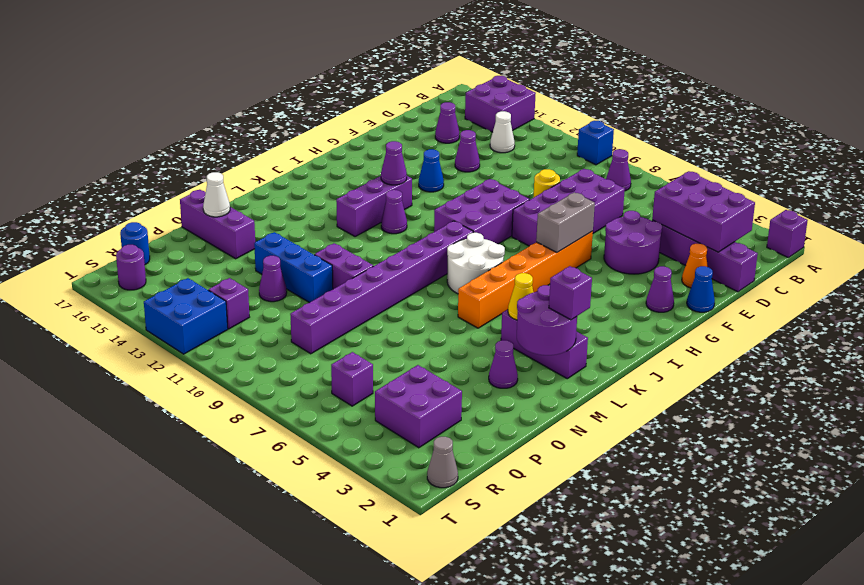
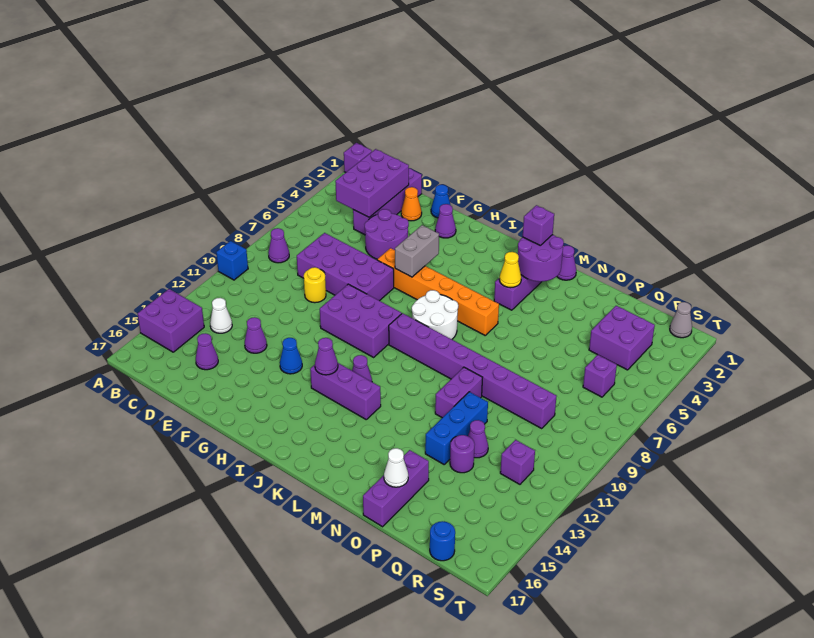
grey brick G6:H6 level 2 -> grey brick H5:H6 level 2
purple cone N3 level 1 -> purple cone M1 level 1
blue brick S12:T13 level 1 -> none
purple round brick S16 level 1 -> purple round brick P13 level 1

